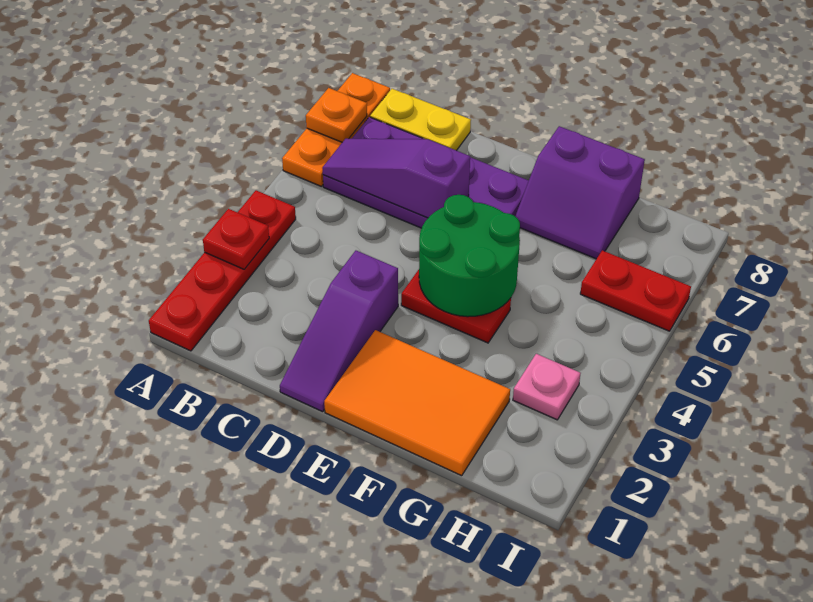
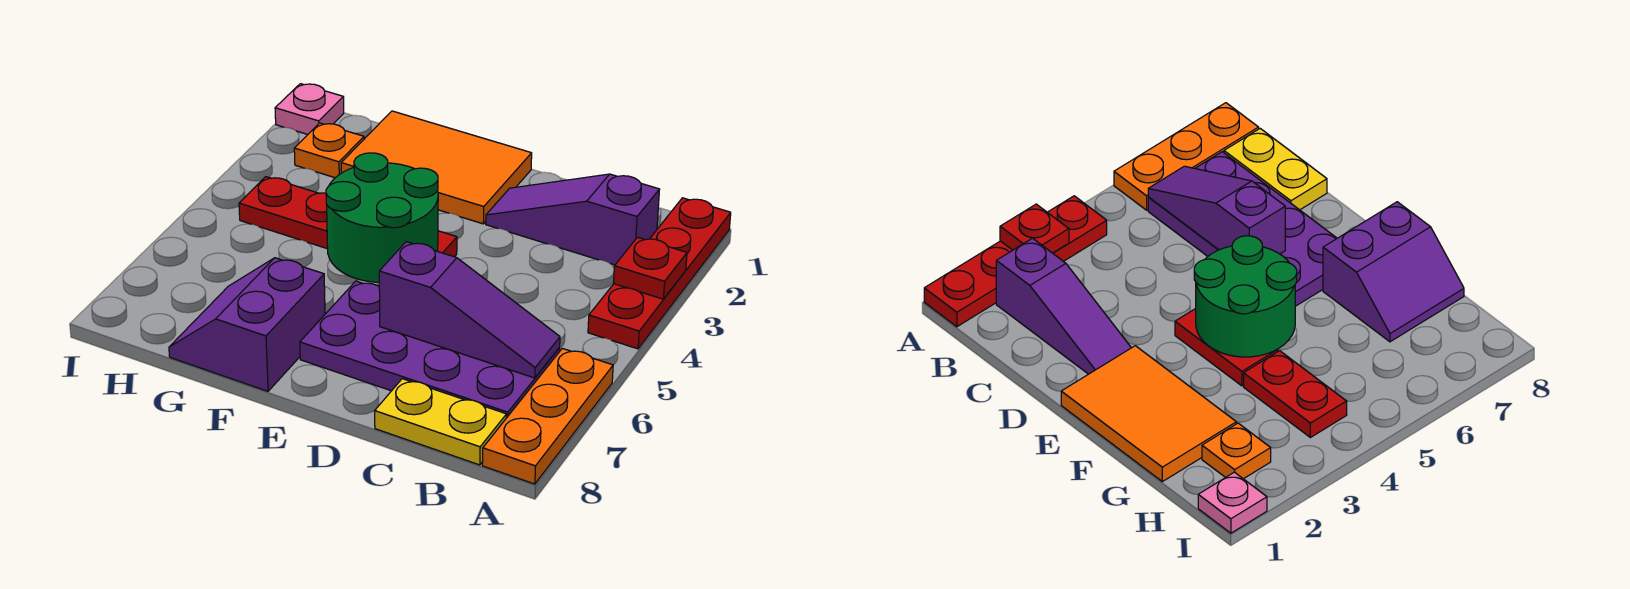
orange plate A7 level 2 -> orange plate H2 level 1
purple slope D1:D3 level 1 top 3 -> purple slope B2:D2 level 1 top B
purple slope F7:G8 level 1 top 8 -> purple slope F7:G8 level 1 top F
pink plate H3 level 1 -> pink plate I1 level 1
red plate H6:I6 level 1 -> red plate G4:H4 level 1

